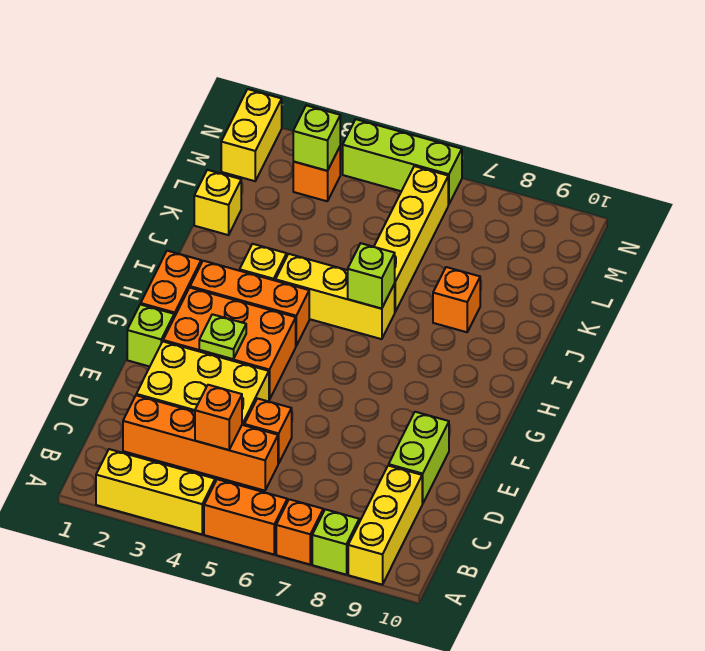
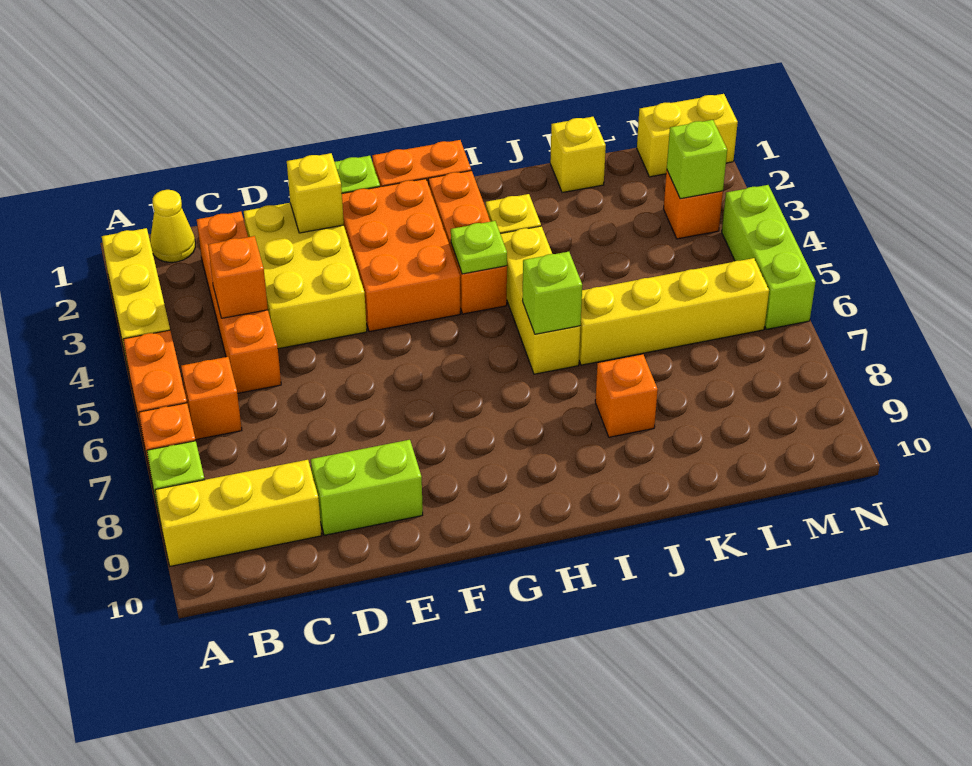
none -> yellow cone B1 level 1
orange brick D5 level 1 -> orange brick B6 level 1
none -> yellow brick E2 level 2
lime plate F3 level 2 -> lime plate H4 level 2

